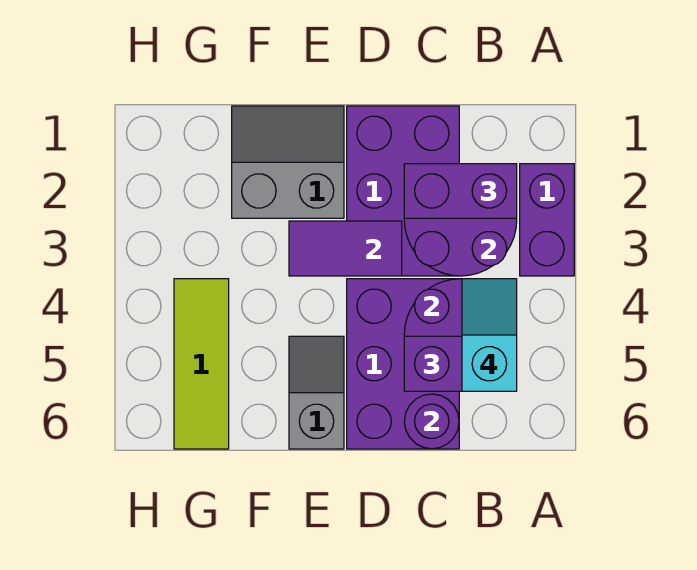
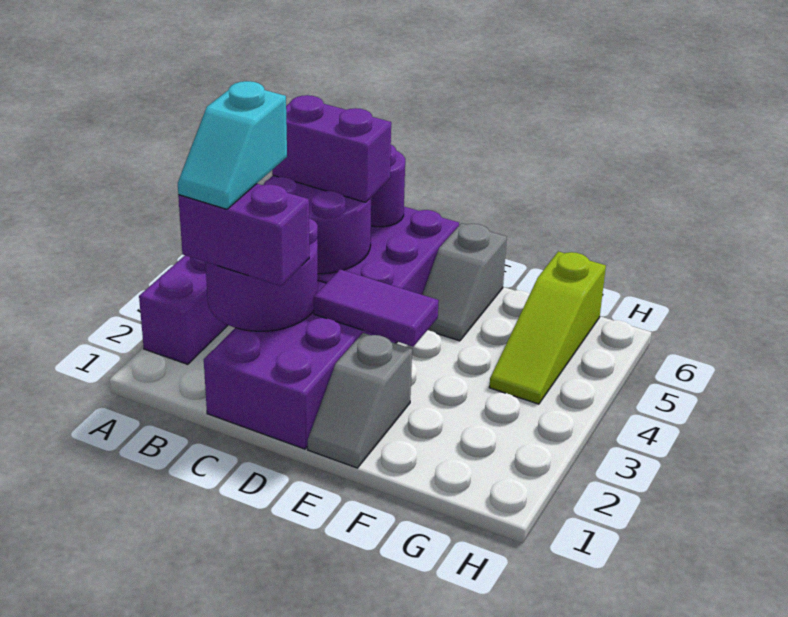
cyan slope B4:B5 level 4 top 5 -> cyan slope B2:B3 level 4 top 3
grey slope E1:F2 level 1 top 2 -> grey slope E1:E2 level 1 top 2
lime tile G4:G6 level 1 -> lime slope G4:G6 level 1 top 6

